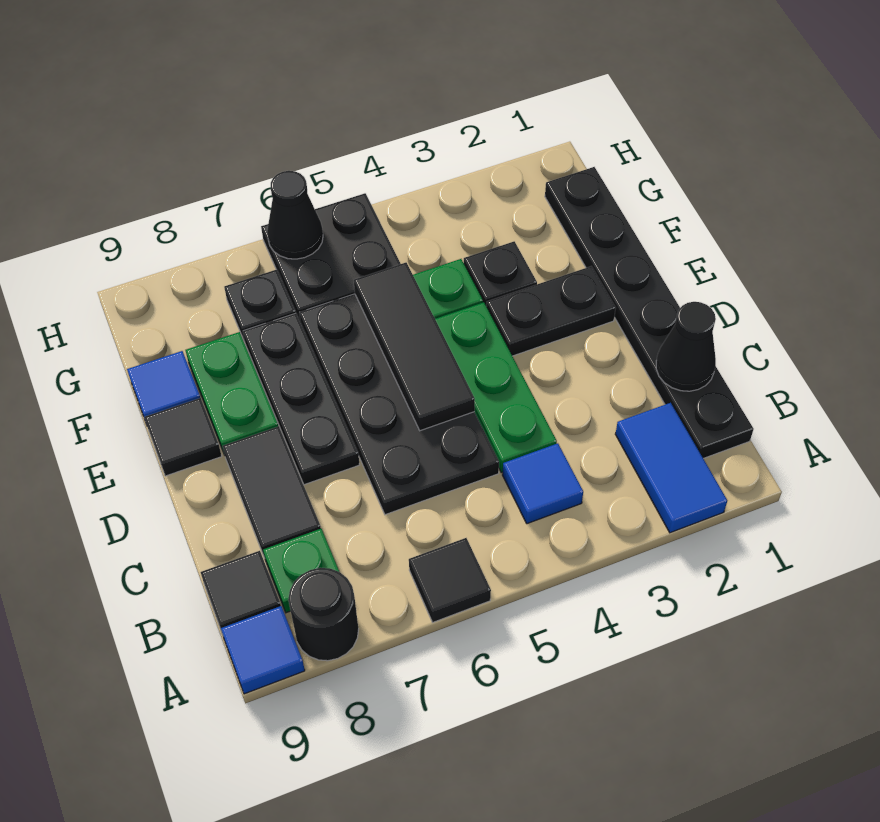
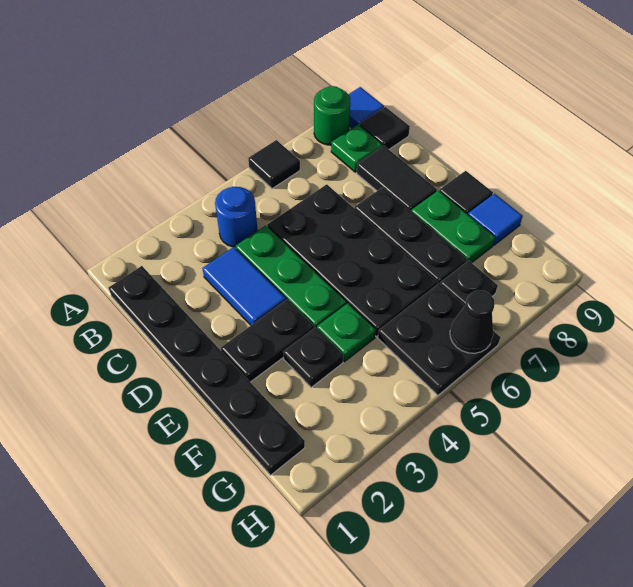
blue tile A2:B2 level 1 -> blue tile C3:D3 level 1
black round brick A8 level 1 -> green round brick A8 level 1
blue tile B4 level 1 -> blue round brick B4 level 1
black cone C1 level 2 -> none
black tile D5:F5 level 2 -> none

